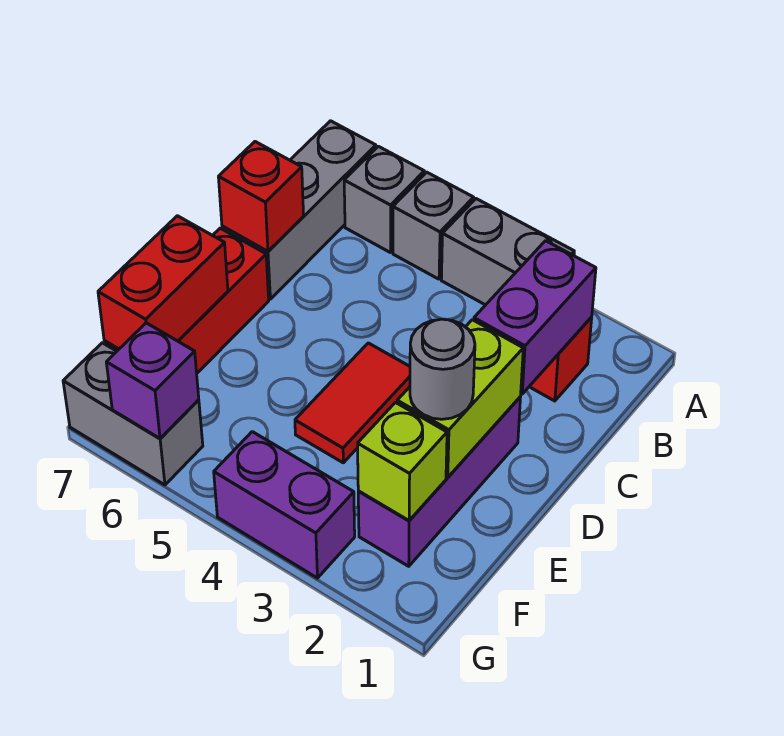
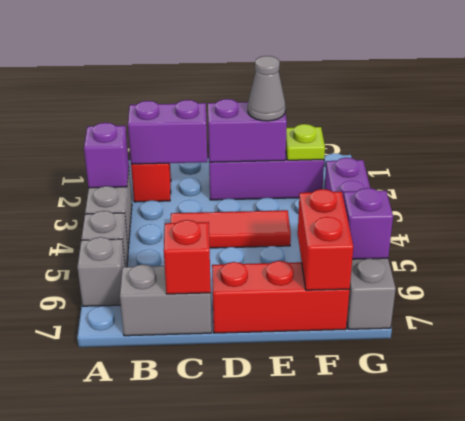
none -> purple brick A3 level 2
grey brick A7:C7 level 1 -> grey brick B7:C7 level 1
lime brick D2:E2 level 2 -> purple brick D2:E2 level 2
red tile D4:E4 level 1 -> red tile C4:E4 level 1
grey round brick E2 level 3 -> grey cone E2 level 3
red brick E7:F7 level 2 -> red brick F6:F7 level 2
lime brick F2 level 2 -> lime plate F2 level 2

